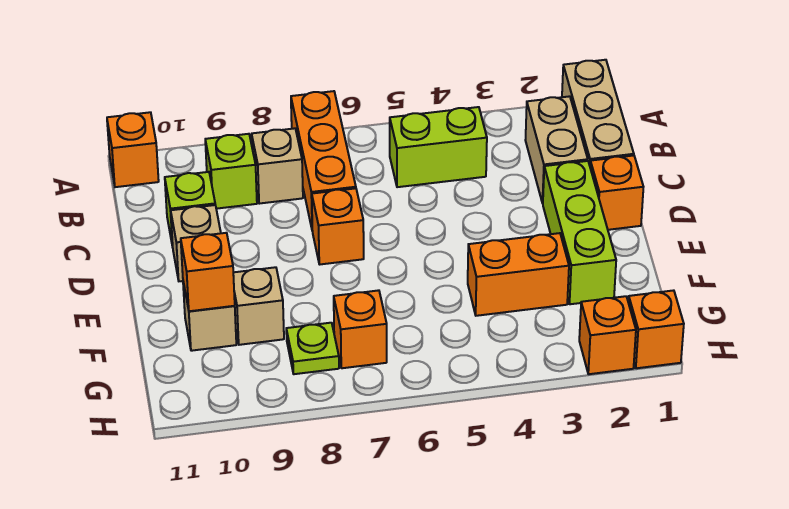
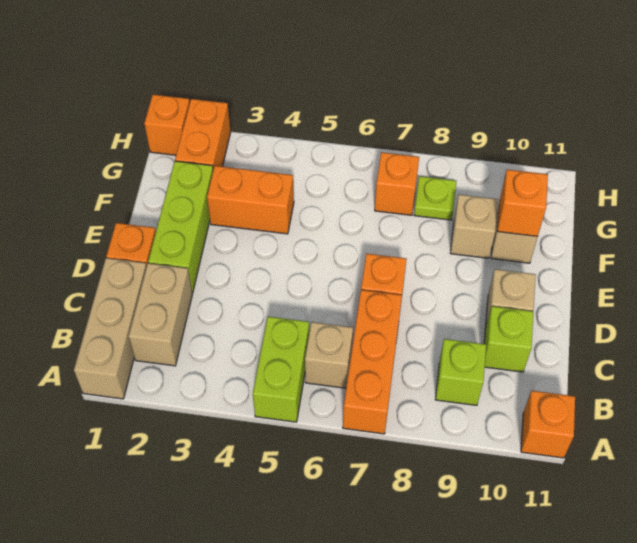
lime brick B4:B5 level 1 -> lime brick A5:B5 level 1
tan brick B8 level 1 -> tan brick B6 level 1
orange brick H2 level 1 -> orange brick G2:H2 level 1

